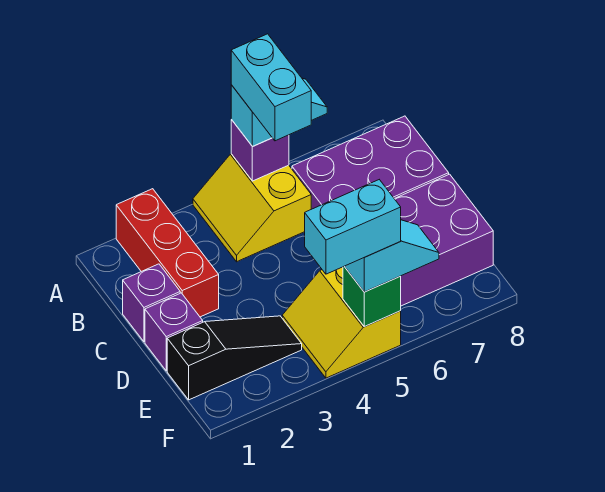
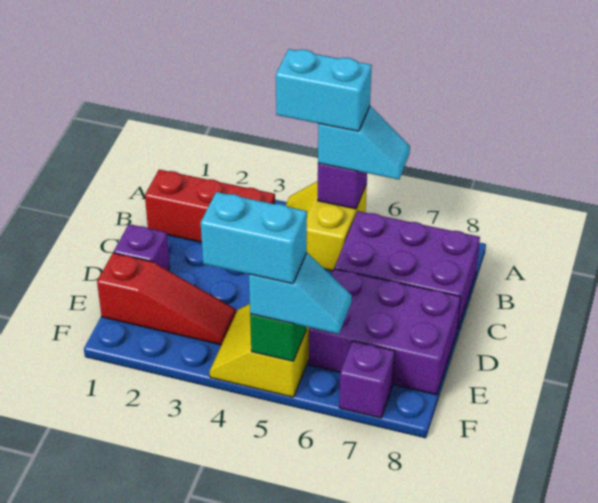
red brick A2:C2 level 1 -> red brick B1:B3 level 1
cyan brick A5:B5 level 4 -> cyan brick A4:A5 level 4
purple brick C1 level 1 -> purple brick F7 level 1
black slope E1:E3 level 1 top 1 -> red slope E1:E3 level 1 top 1

